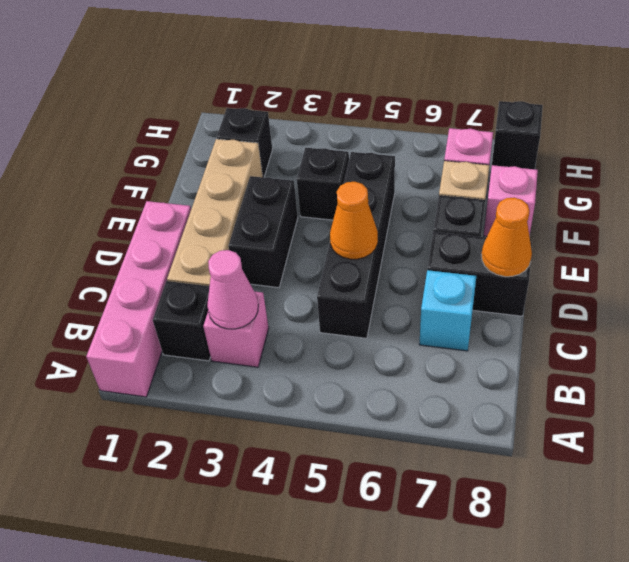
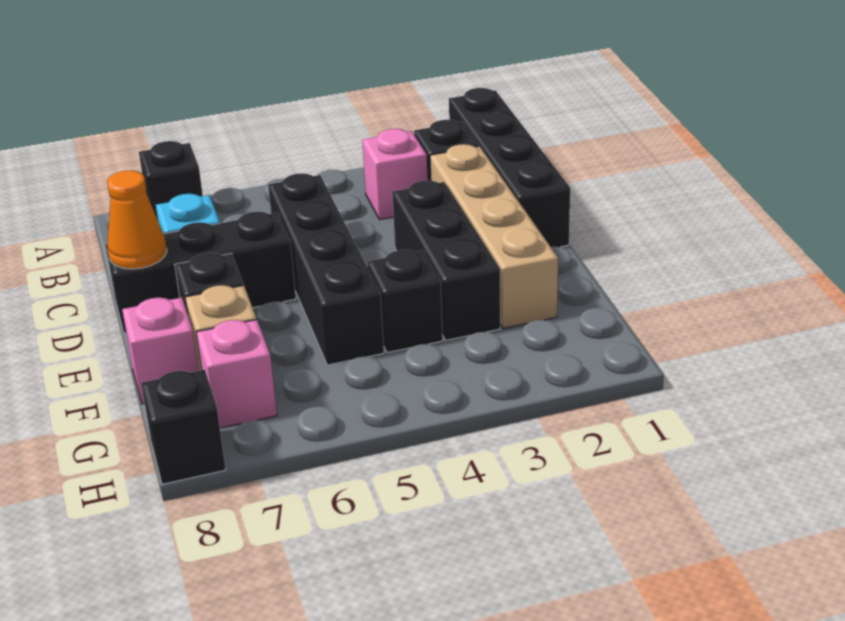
pink brick A1:D1 level 1 -> black brick A1:D1 level 1
pink cone B3 level 2 -> none
black brick D3:E3 level 1 -> black brick D3:F3 level 1
orange cone D5 level 2 -> none
black brick D7:D8 level 1 -> black brick D6:D8 level 1
black brick G2 level 1 -> black brick A7 level 1

